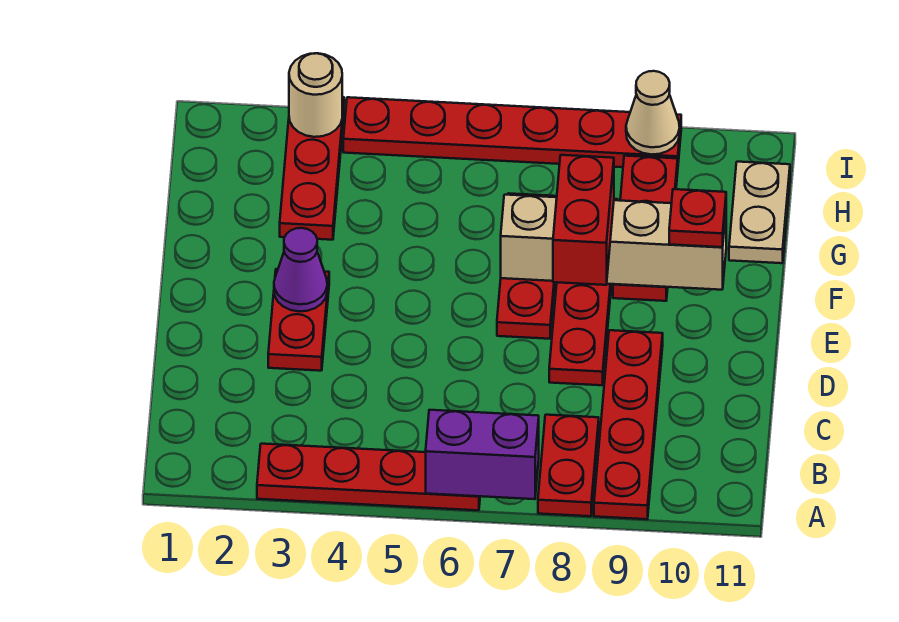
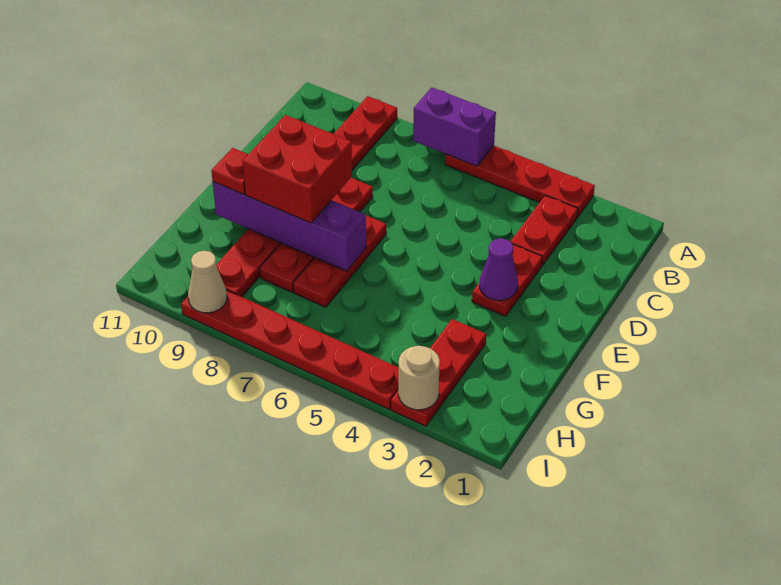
red plate A8:B8 level 1 -> red plate B3:C3 level 1
red brick E8:F8 level 3 -> red brick E8:F9 level 3
tan brick F7:F10 level 2 -> purple brick F7:F10 level 2
tan plate G11:H11 level 1 -> none

